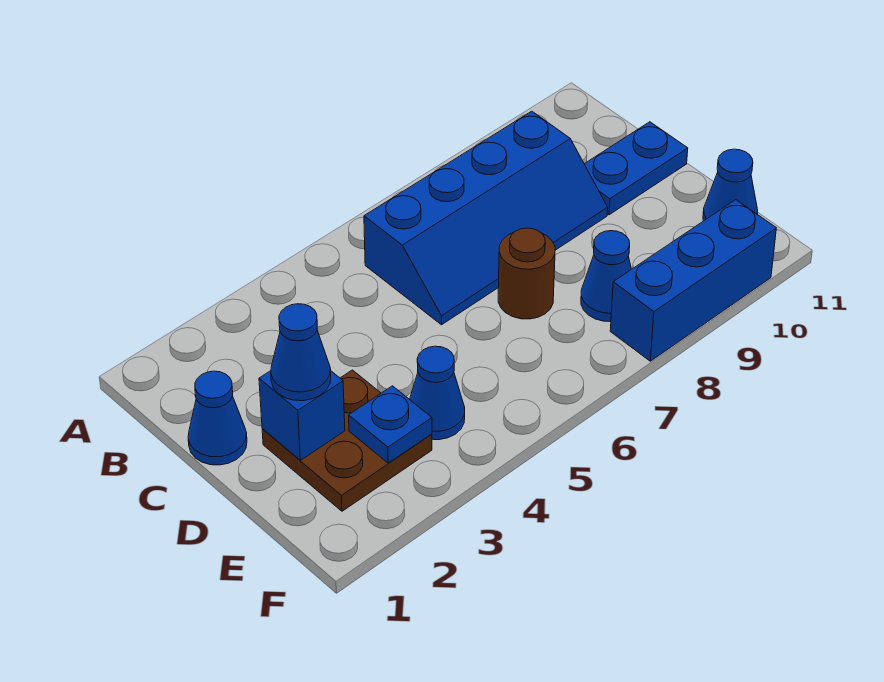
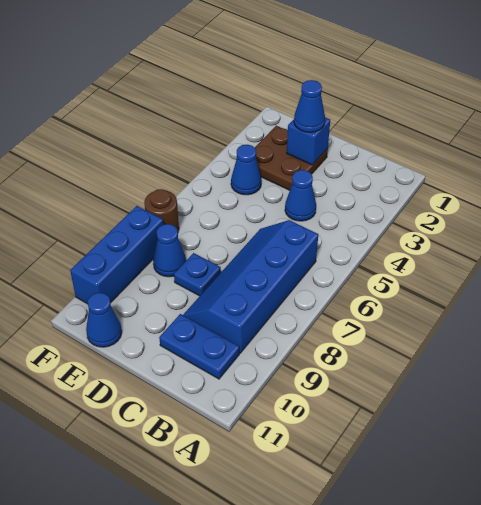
blue cone C1 level 1 -> blue cone C4 level 1
blue plate C10:C11 level 1 -> blue plate B10:C10 level 1
brown round brick D7 level 1 -> brown round brick F7 level 1
blue plate E3 level 2 -> blue plate D8 level 1

